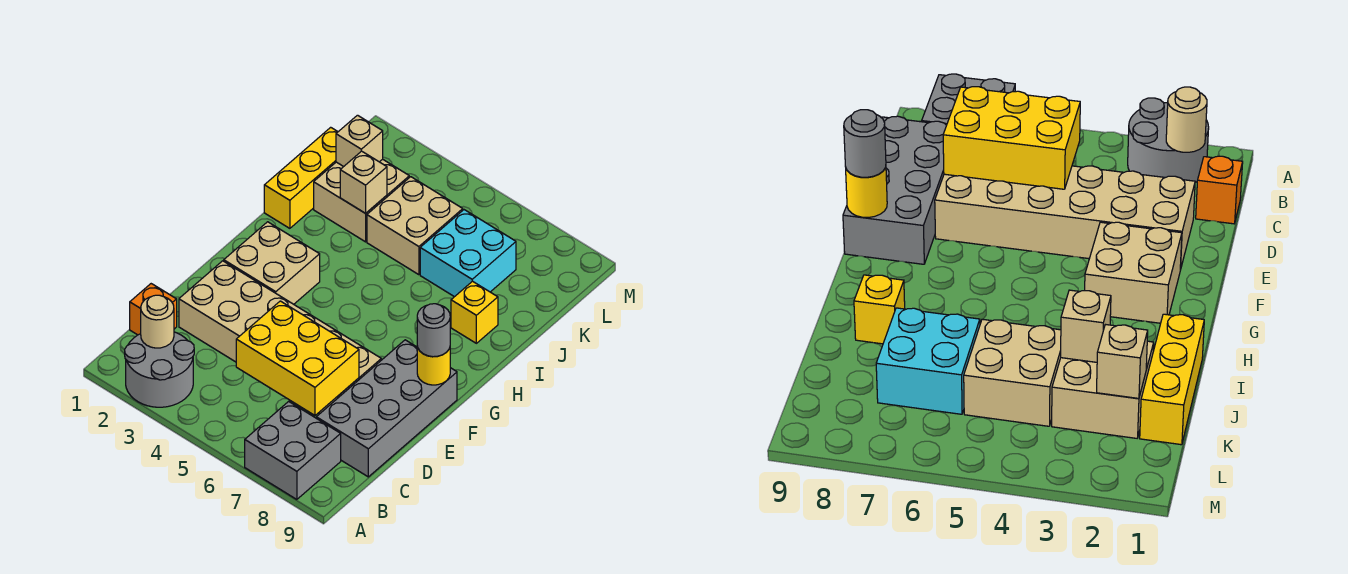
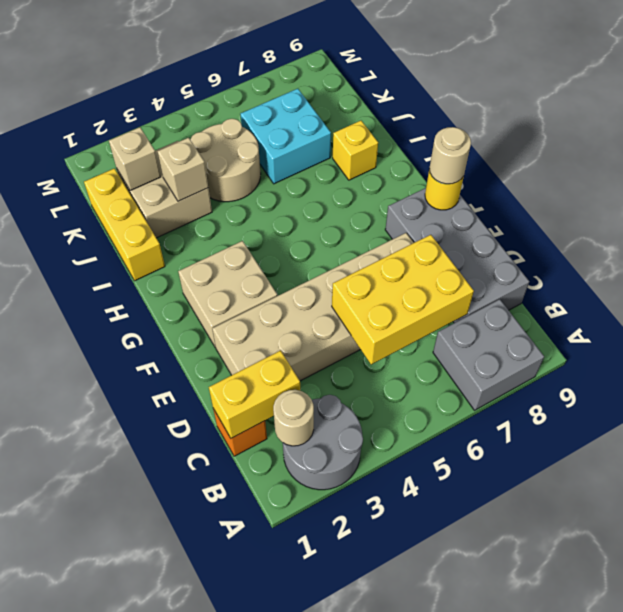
none -> yellow brick C1:C2 level 2
grey round brick F9 level 3 -> tan round brick F9 level 3
tan brick J4:K5 level 1 -> tan round brick J4:K5 level 1

